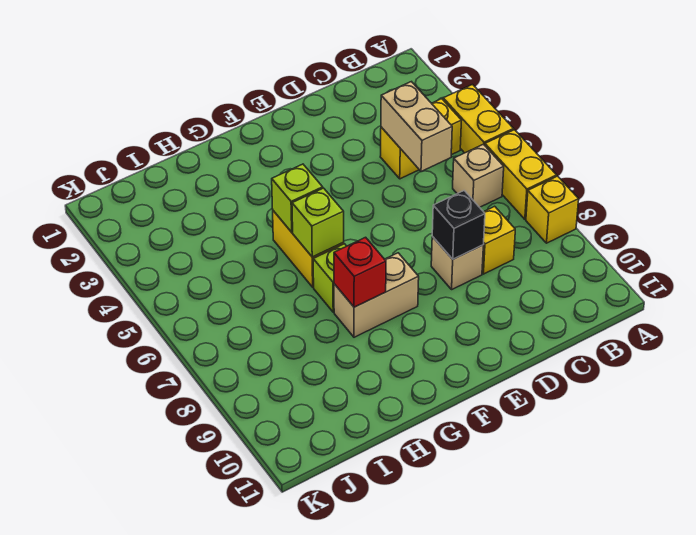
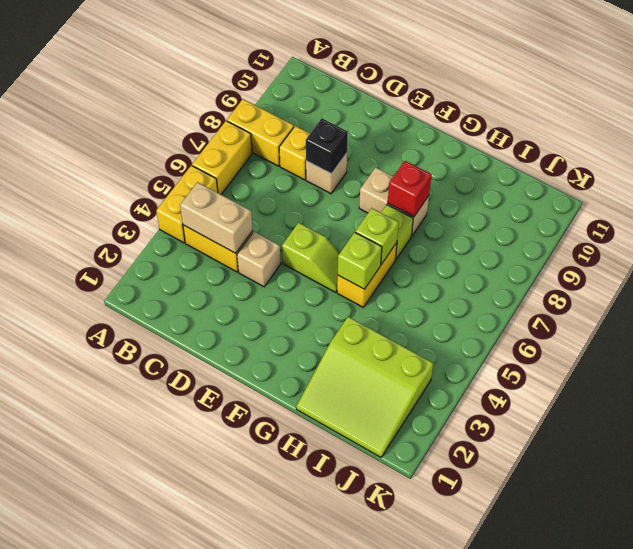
yellow brick A8 level 1 -> yellow brick A8:B8 level 1
tan brick B6 level 1 -> tan brick D4 level 1
tan brick C4:C5 level 2 -> tan brick B4:C4 level 2
none -> lime slope E5:F5 level 1 top E
none -> lime slope H1:J3 level 1 top 3

